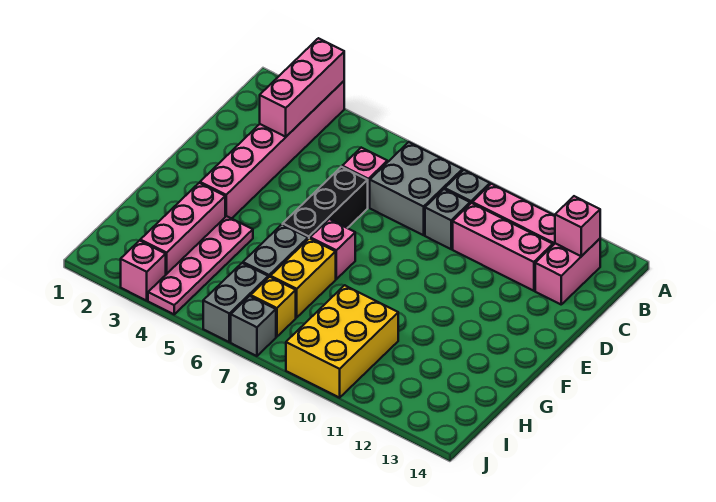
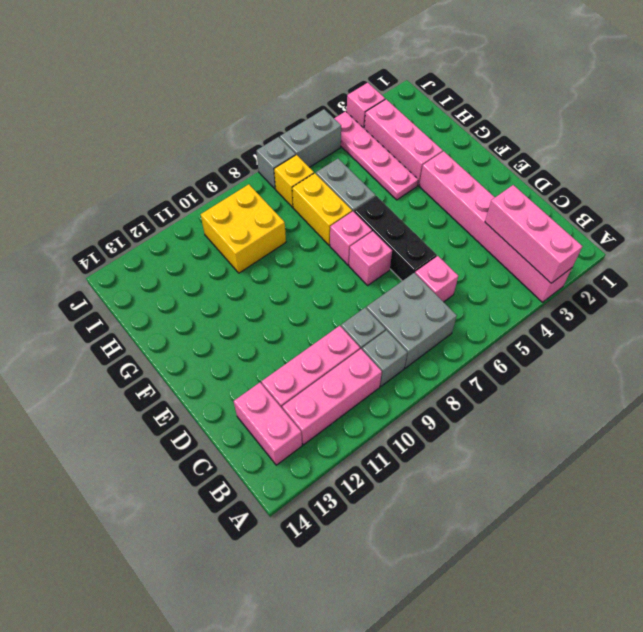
pink brick B13 level 2 -> pink brick E7 level 1
yellow brick H9:J10 level 1 -> yellow brick H9:I10 level 1
grey brick I6:J6 level 1 -> grey brick J5:J6 level 1

